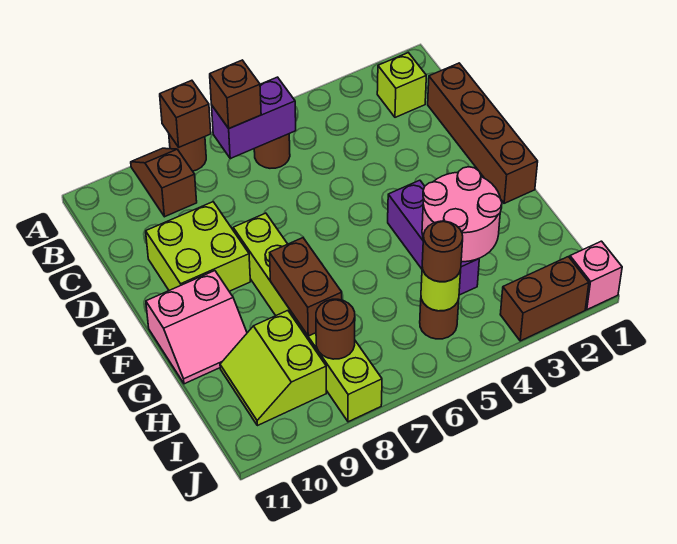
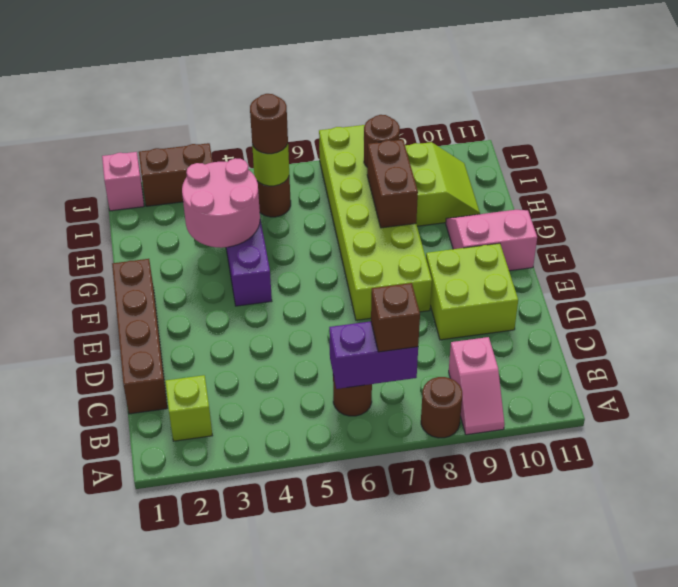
brown brick A8 level 2 -> none
brown slope A9:B9 level 1 top B -> pink slope A9:B9 level 1 top B
lime brick E8:J8 level 1 -> lime brick E7:J8 level 1

